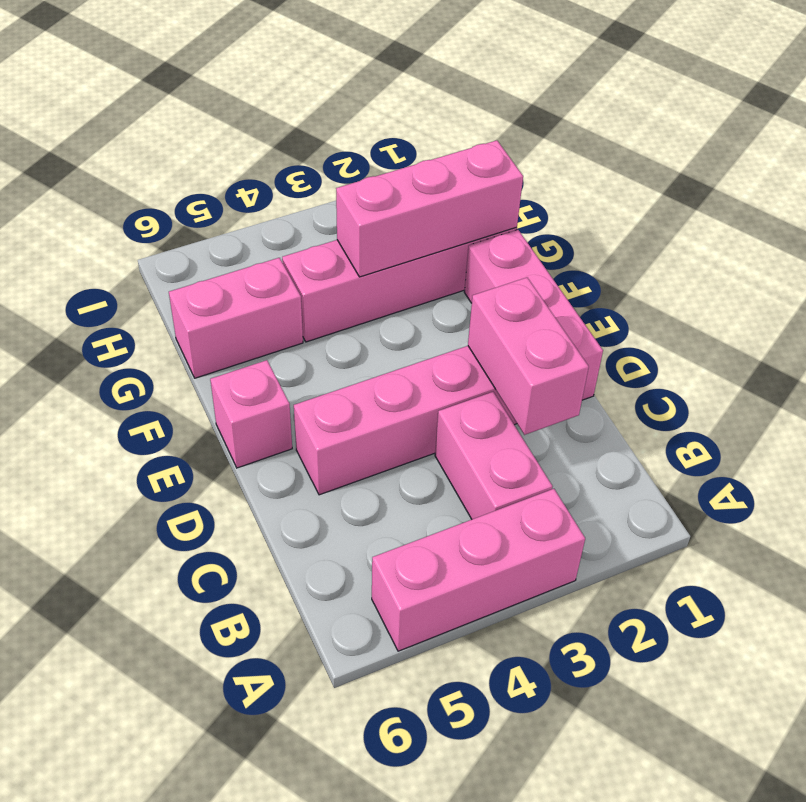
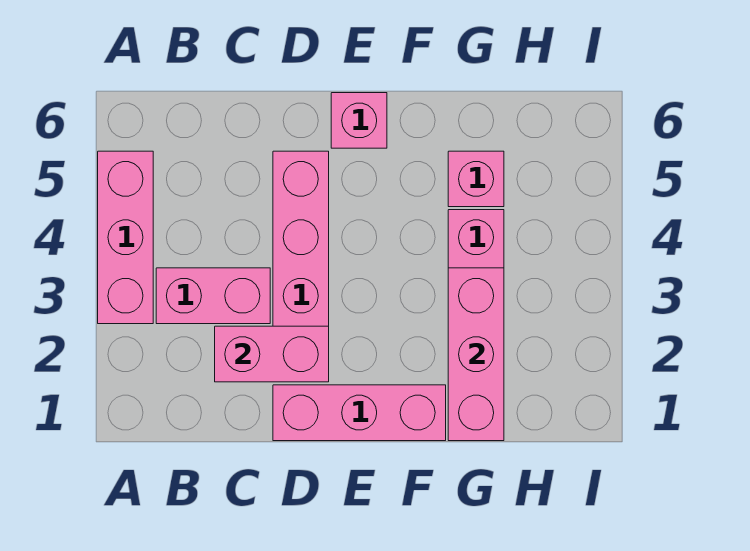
pink brick G5:G6 level 1 -> pink brick G5 level 1

